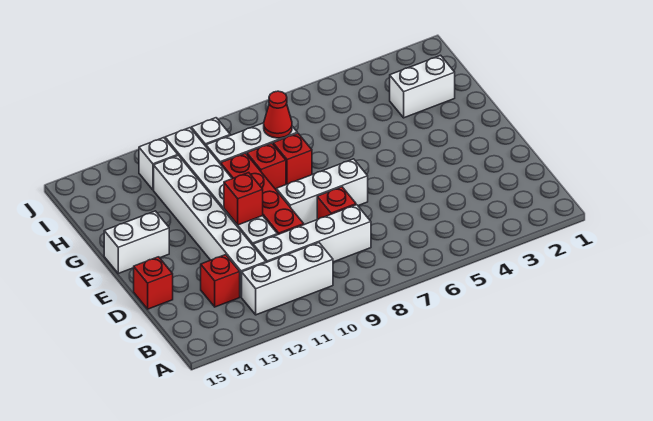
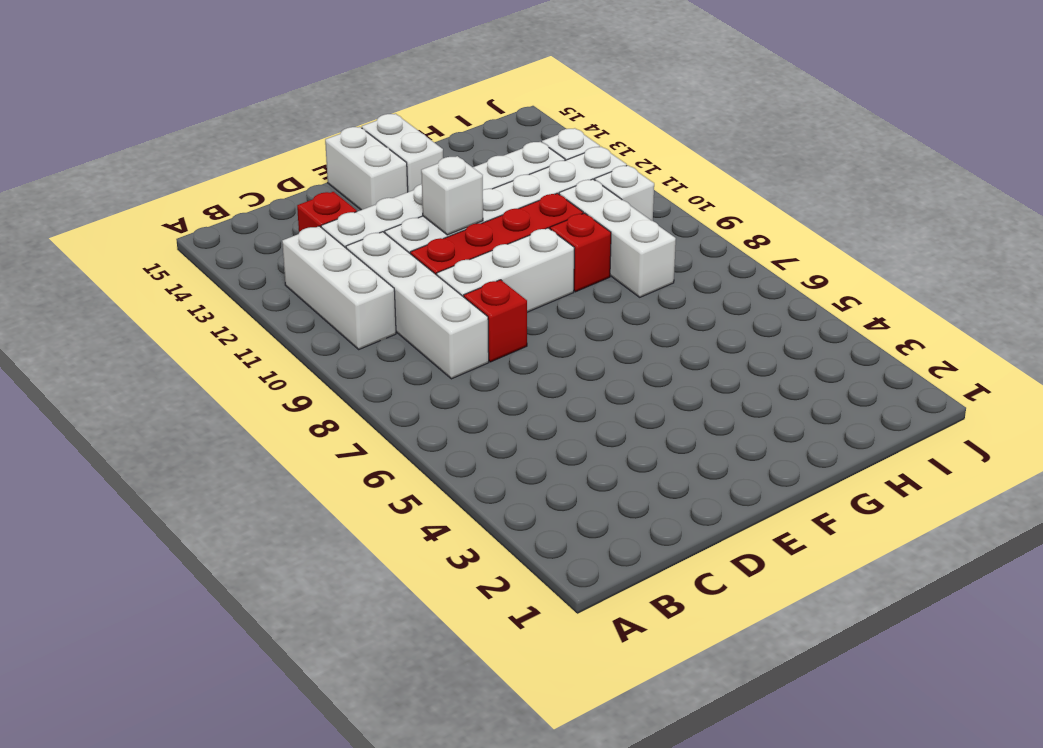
red brick D15 level 1 -> none
white brick E7:E9 level 1 -> white brick D9:F9 level 1
red brick E11 level 2 -> white brick E11 level 2
red brick G8 level 1 -> none
white brick H2:H3 level 1 -> white brick E14:E15 level 1
red cone H8 level 2 -> none

